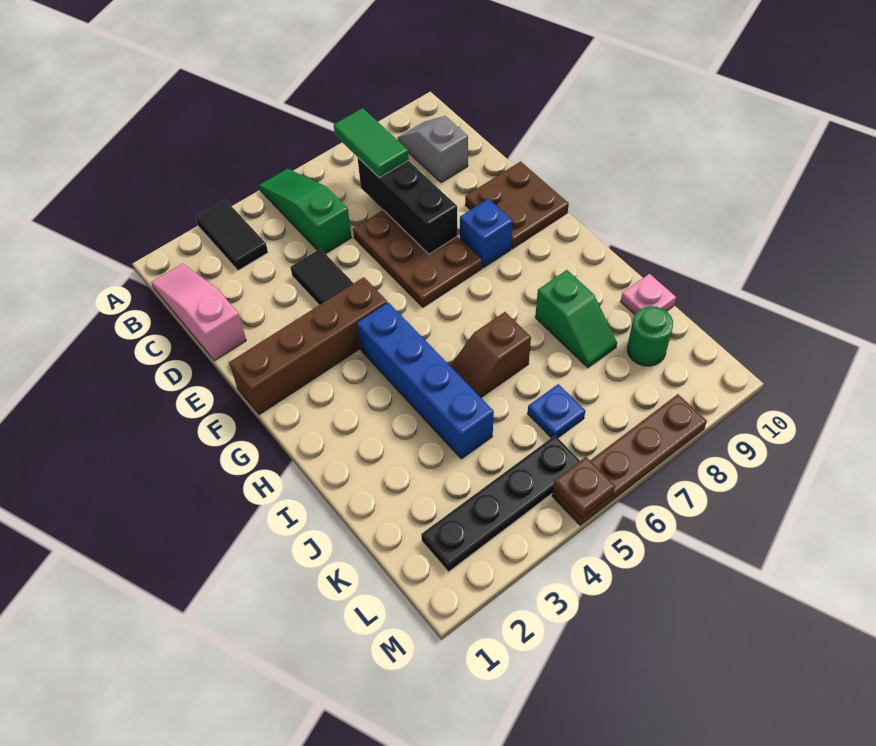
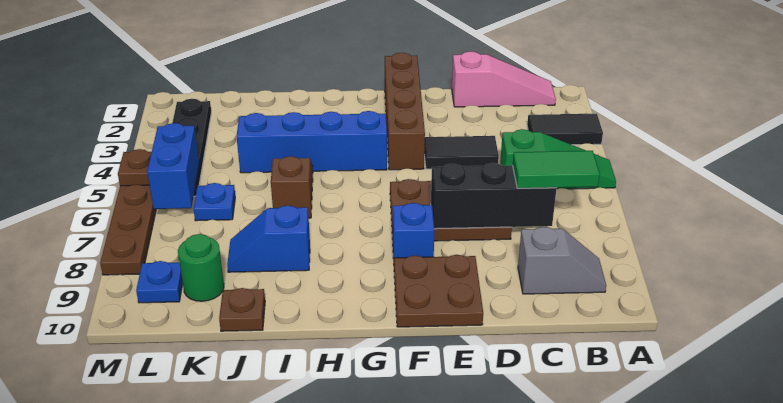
green slope I8:J8 level 1 top I -> blue slope I8:J8 level 1 top I
pink plate J10 level 1 -> brown plate J10 level 1
none -> blue brick L5:L6 level 2
none -> blue plate L9 level 1

